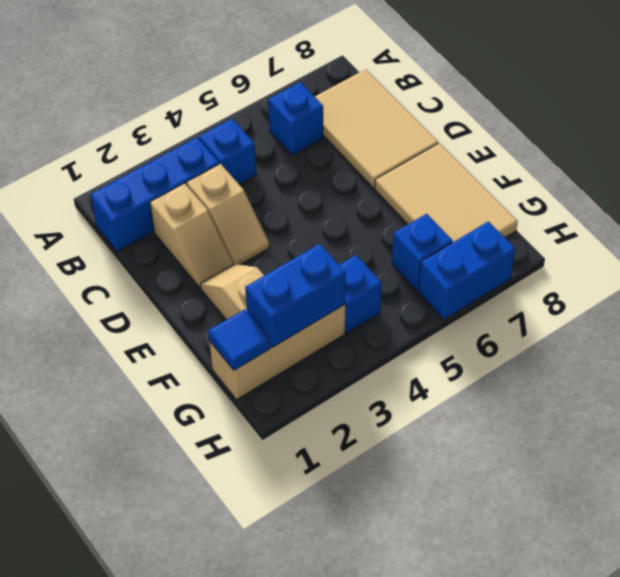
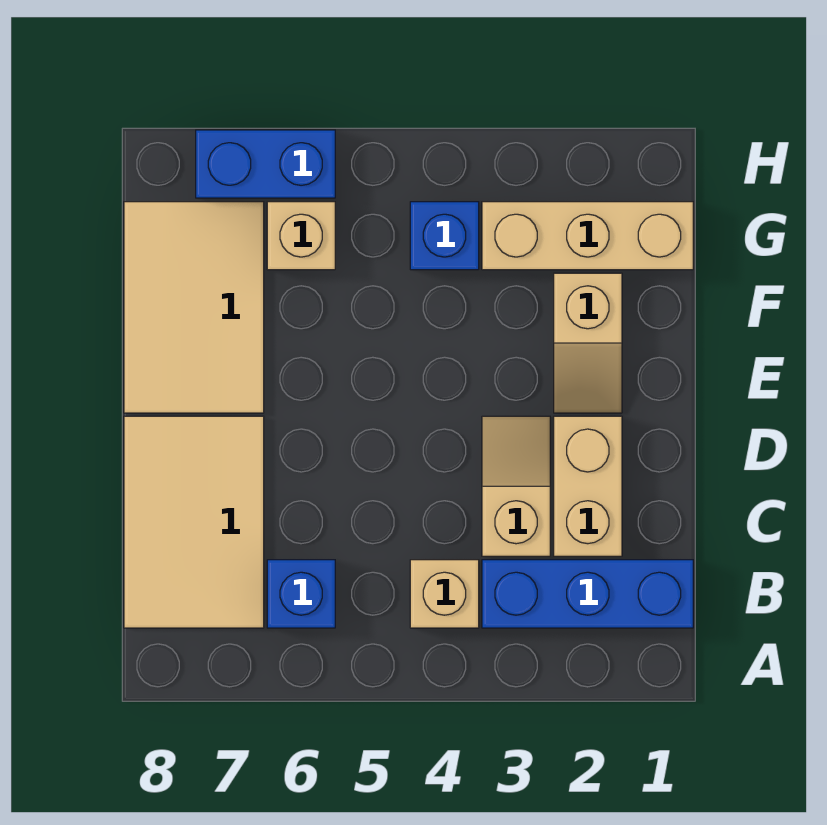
blue brick B4 level 1 -> tan brick B4 level 1
tan slope C2:D2 level 1 top C -> tan brick C2:D2 level 1
blue tile G1 level 2 -> none
blue brick G2:G3 level 2 -> none
blue brick G6 level 1 -> tan brick G6 level 1

